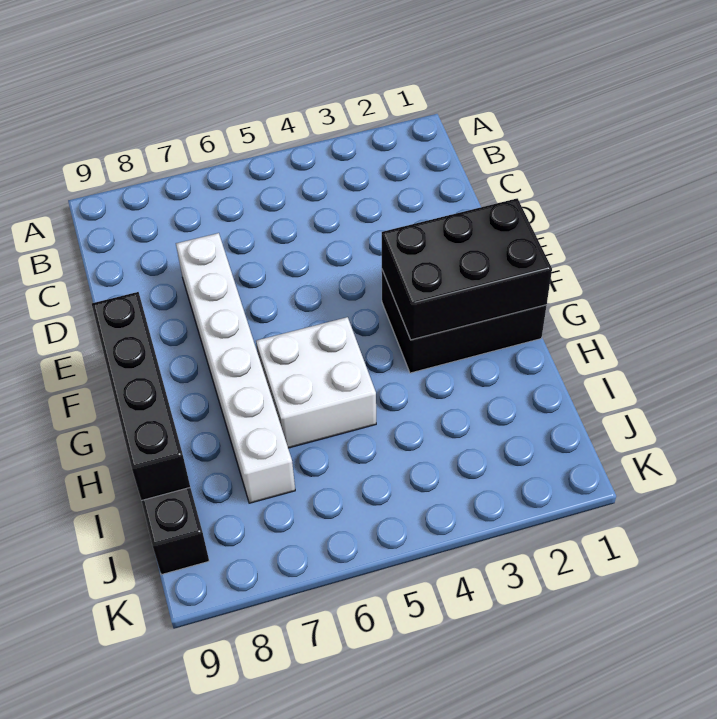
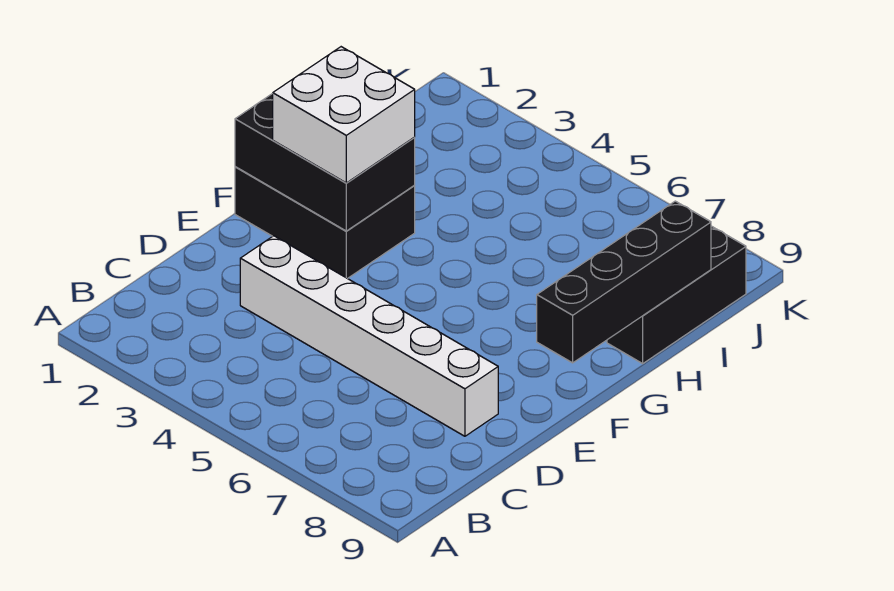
white brick D7:I7 level 1 -> white brick D3:D8 level 1
white brick G5:H6 level 1 -> white brick F2:G3 level 3

